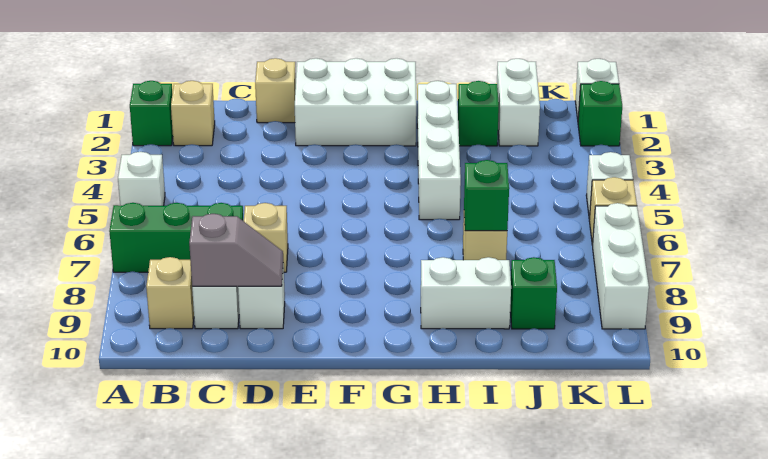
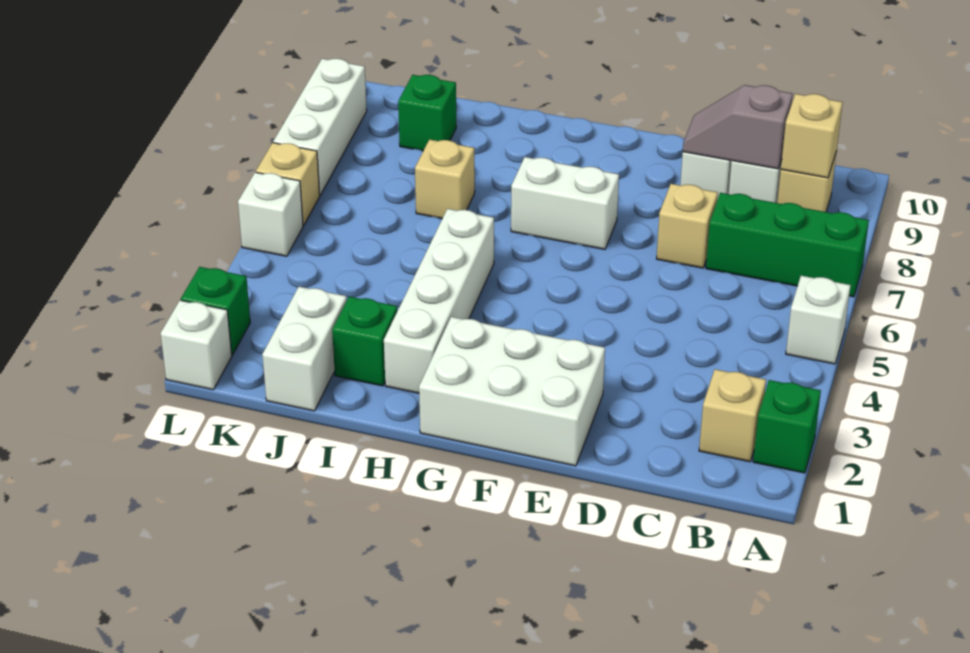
tan brick D1 level 1 -> tan brick B9 level 2
white brick H9:I9 level 1 -> white brick F7:G7 level 1
green brick I7 level 2 -> none

